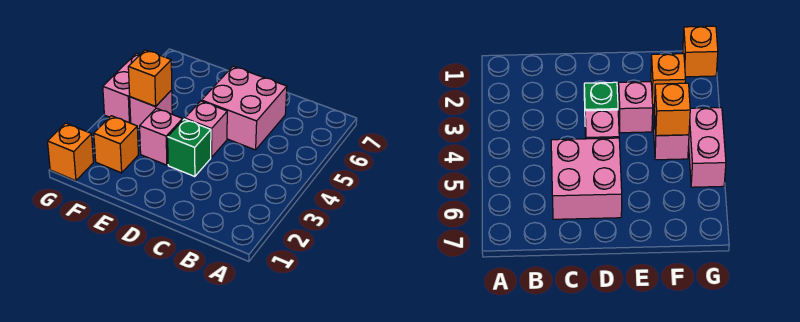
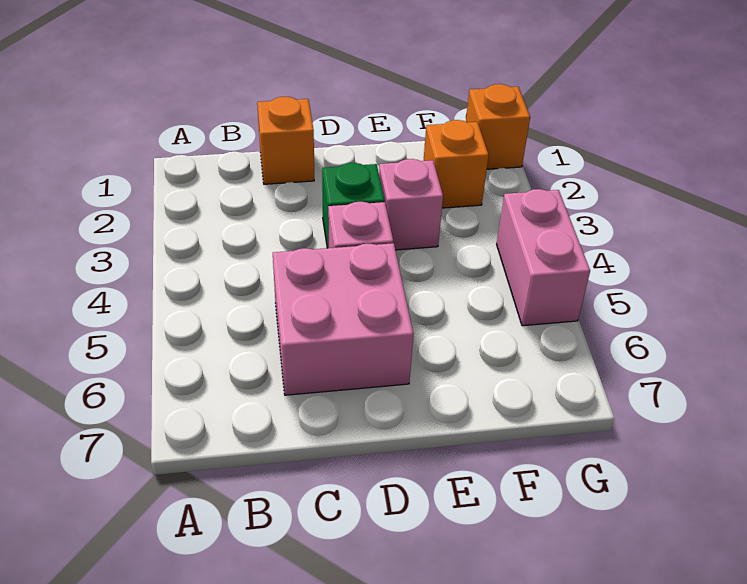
pink brick F4 level 1 -> none
orange brick F4 level 2 -> orange brick C1 level 1

